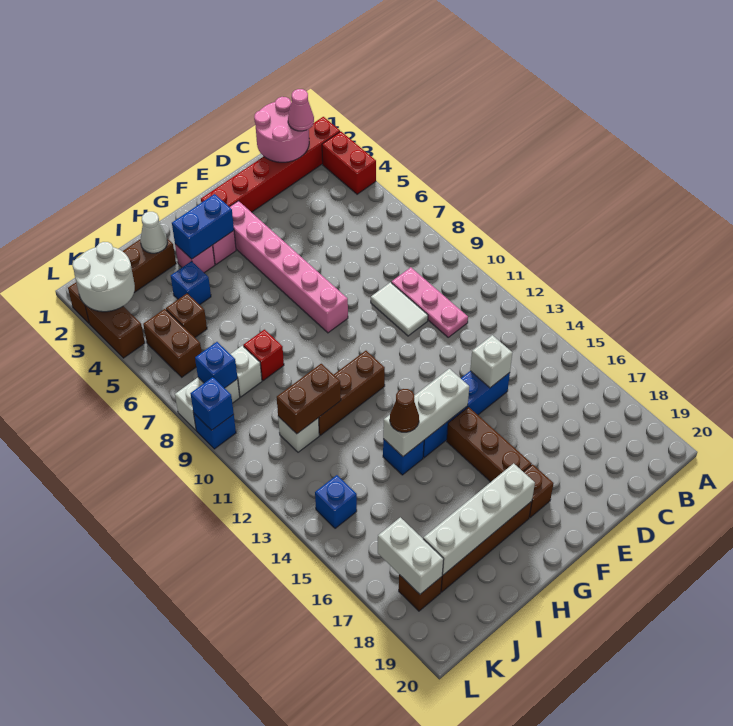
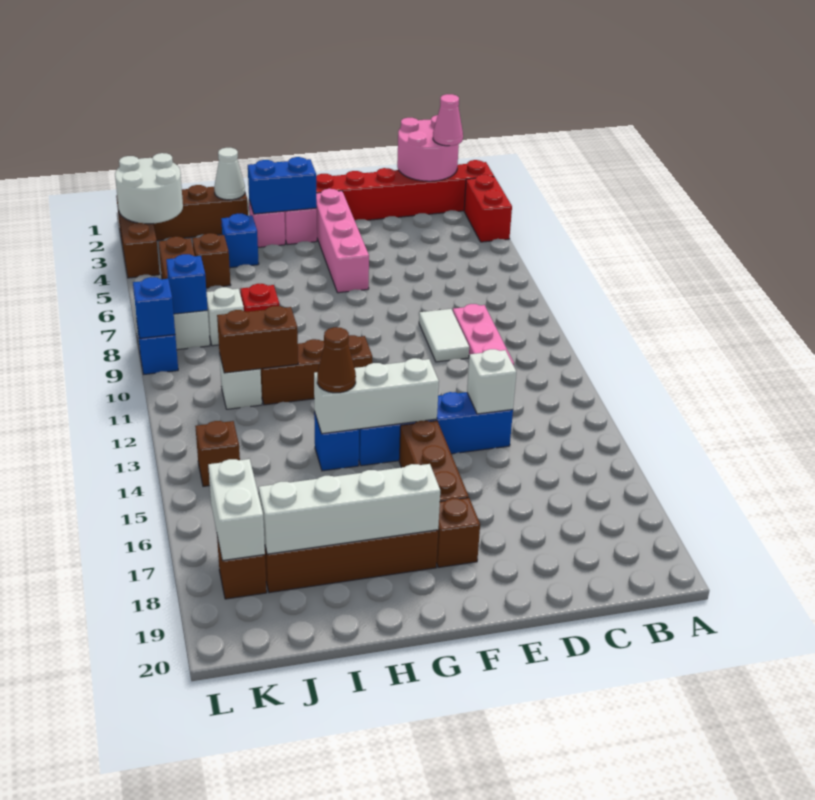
pink brick F3:F8 level 1 -> pink brick F3:F6 level 1
blue brick K14 level 1 -> brown brick K14 level 1

